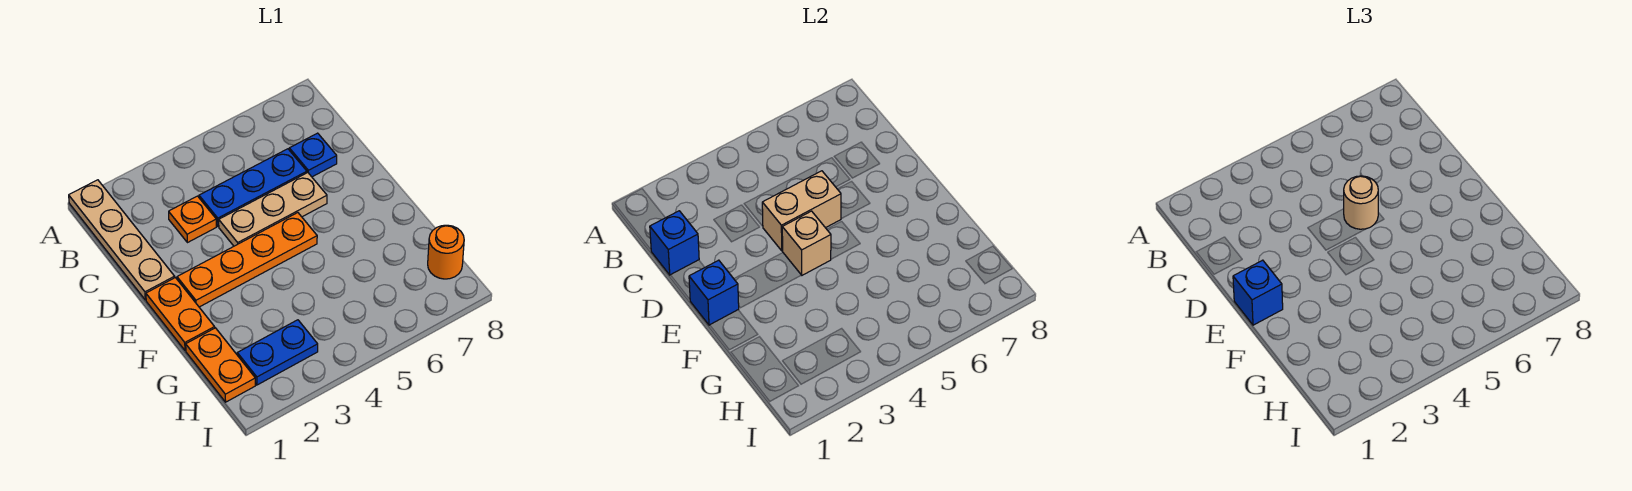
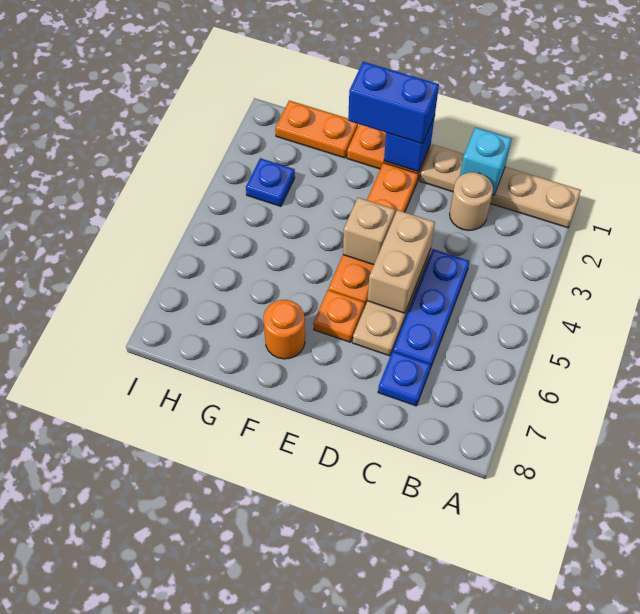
blue brick C1 level 2 -> cyan brick C1 level 2
orange plate C3 level 1 -> orange plate E6 level 1
tan round brick D5 level 3 -> tan round brick C2 level 1
blue brick E1 level 3 -> blue brick E1:F1 level 3
blue plate H2:H3 level 1 -> blue plate H3 level 1
orange round brick H8 level 1 -> orange round brick F7 level 1

